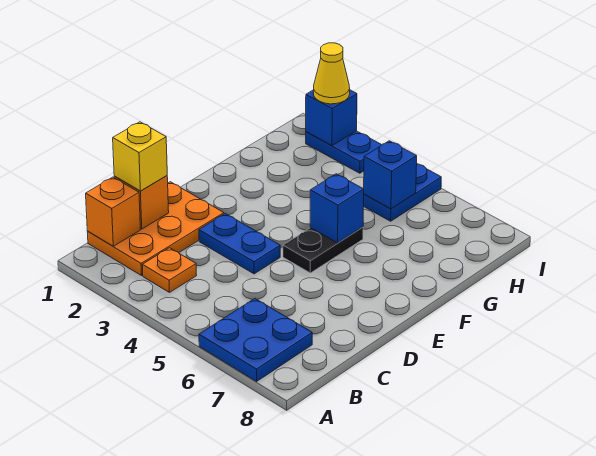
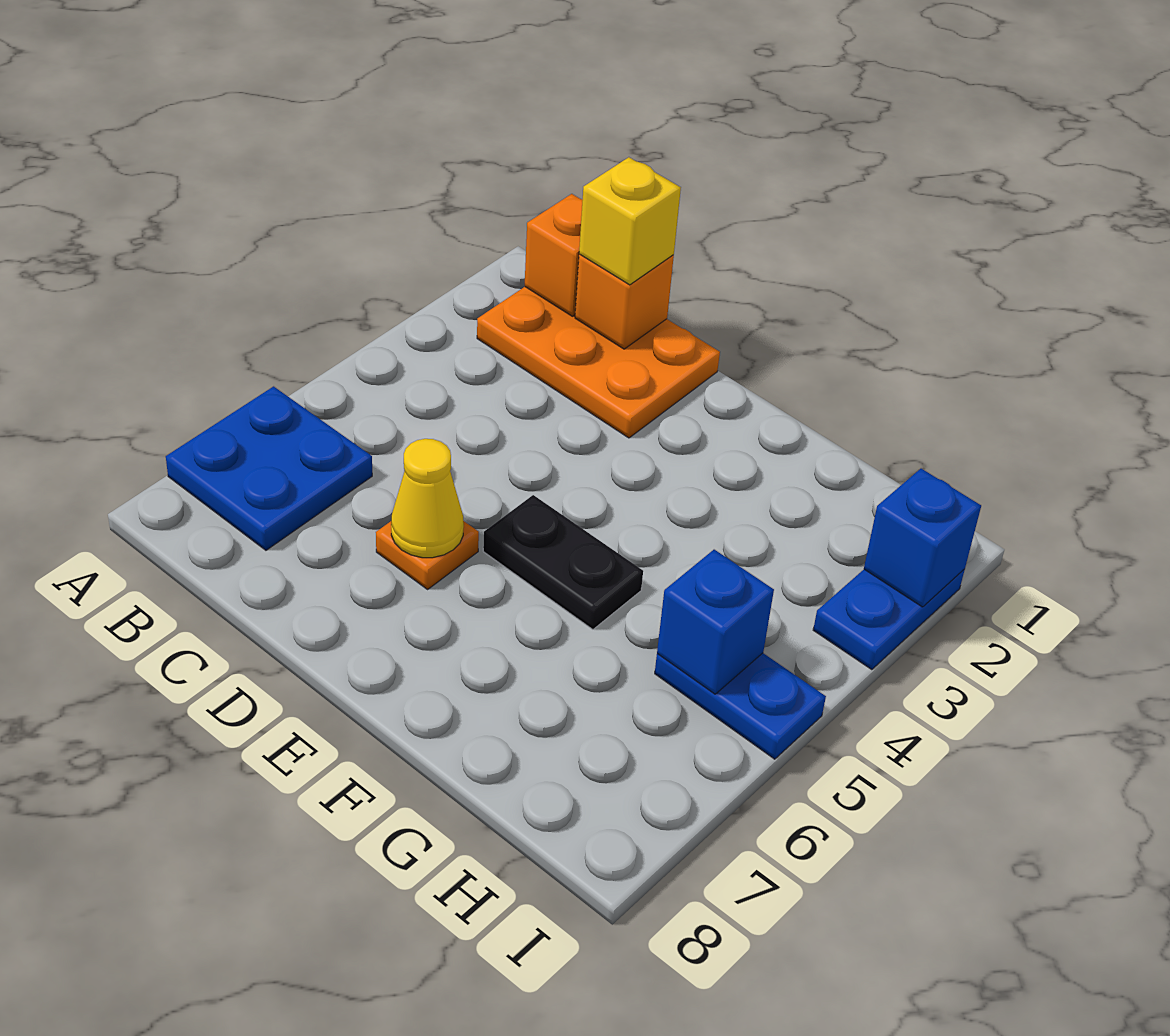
orange plate B3 level 1 -> orange plate D6 level 1
blue plate D3:D4 level 1 -> none
blue brick F5 level 2 -> none
yellow cone I2 level 3 -> yellow cone D6 level 2

